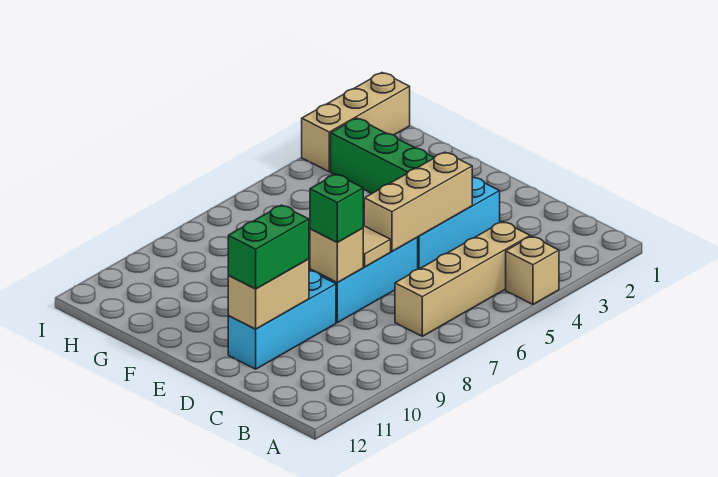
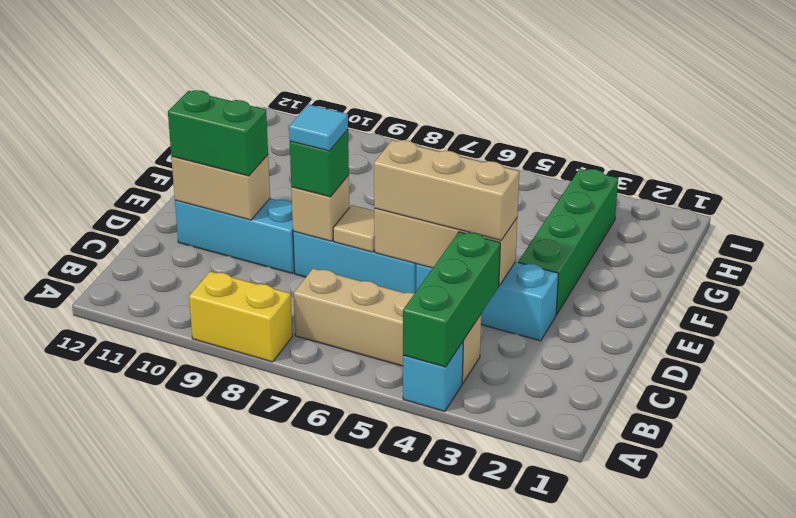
tan brick A4 level 1 -> cyan brick A4 level 1
none -> green brick A4:C4 level 2
none -> yellow brick A8:A9 level 1
none -> cyan tile D8 level 4
tan brick I1:I3 level 1 -> tan brick D4:D6 level 3

